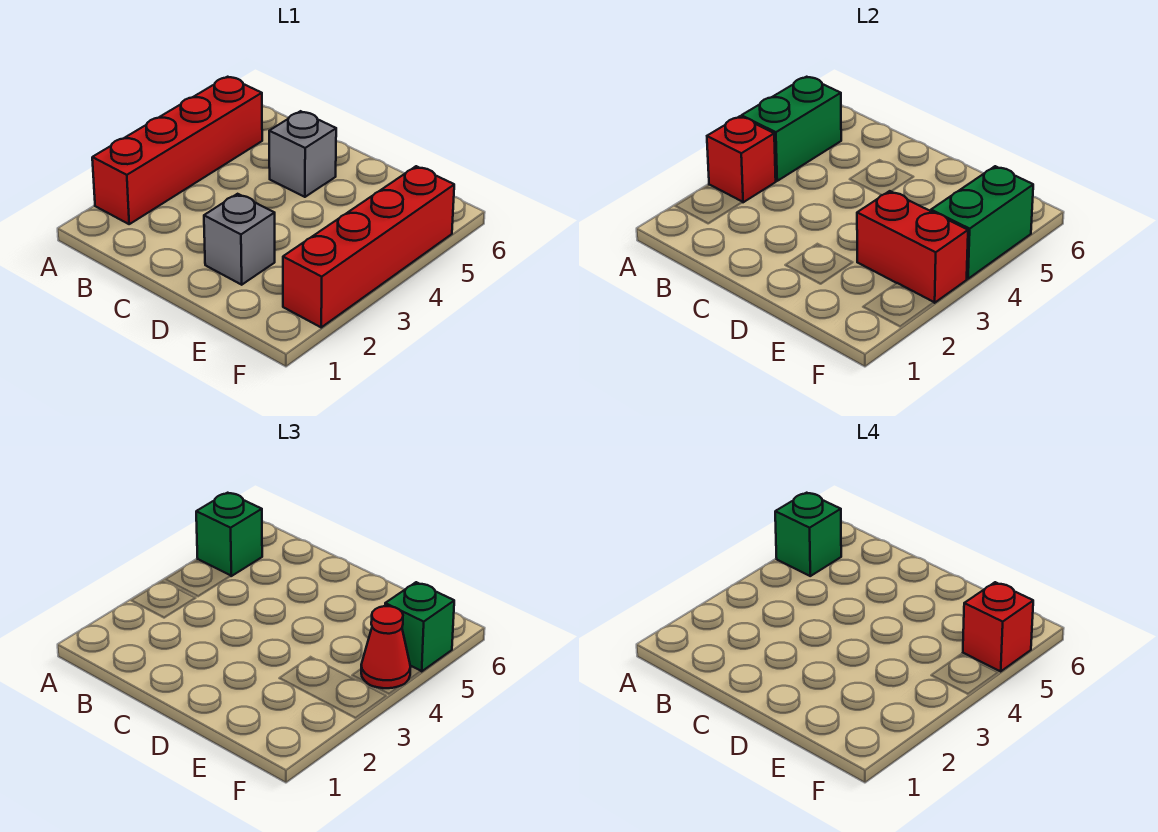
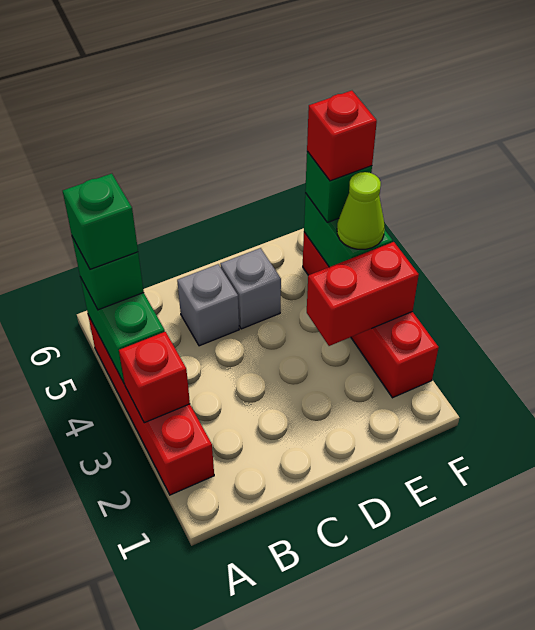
grey brick D2 level 1 -> grey brick D5 level 1
red cone F4 level 3 -> lime cone F4 level 3

